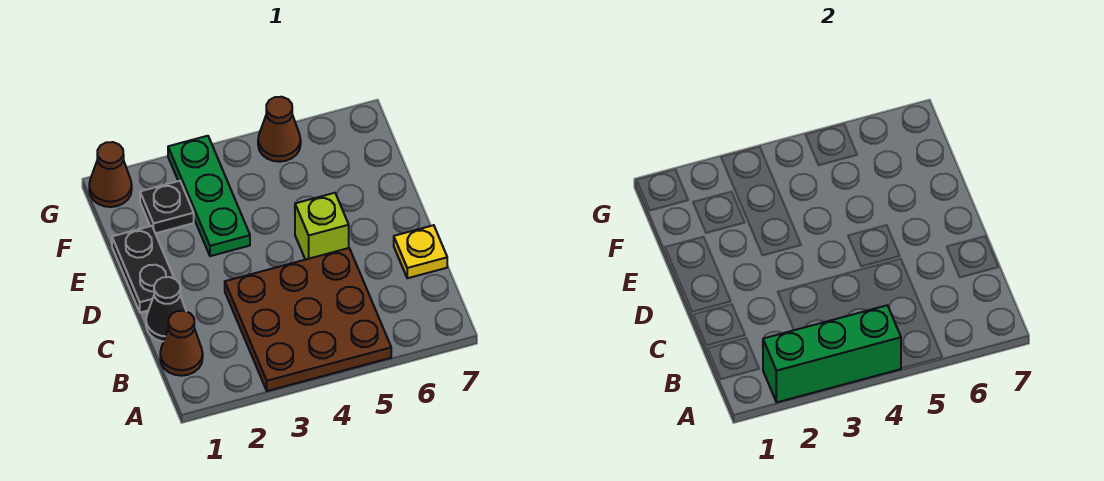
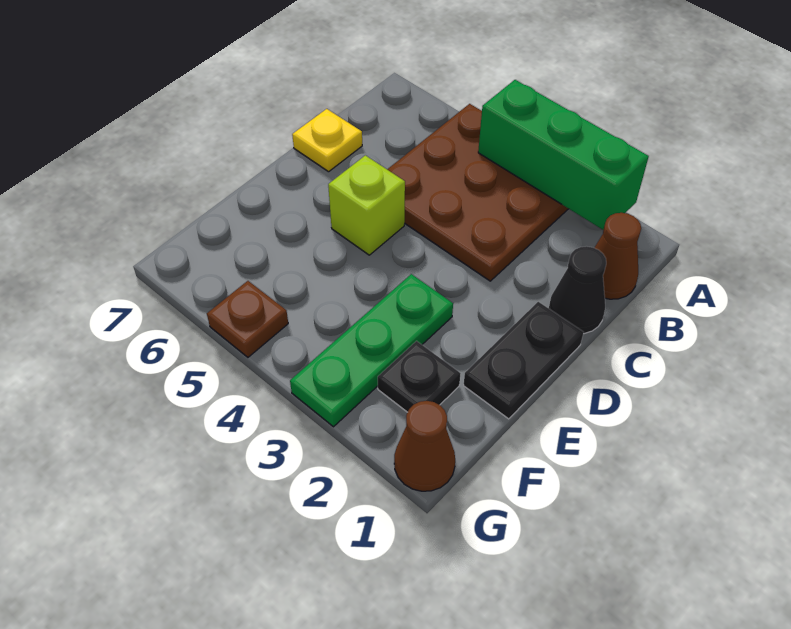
brown cone G5 level 1 -> brown plate G5 level 1

